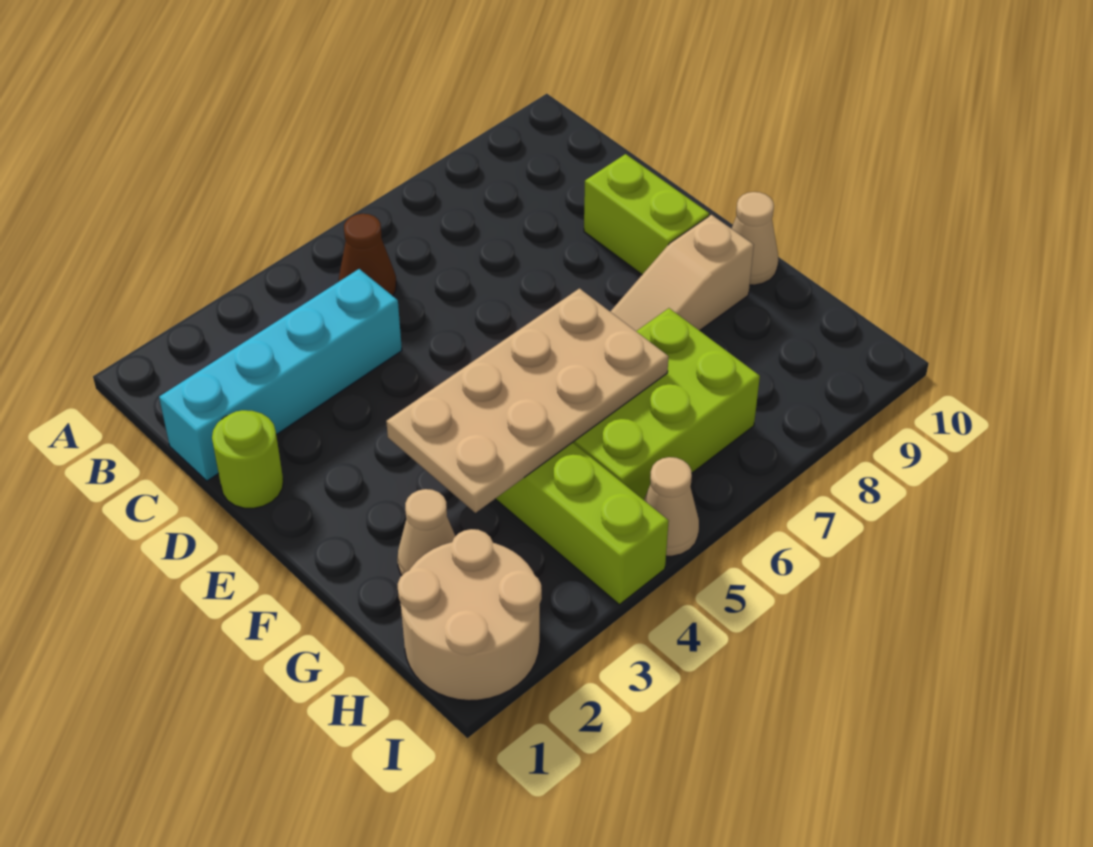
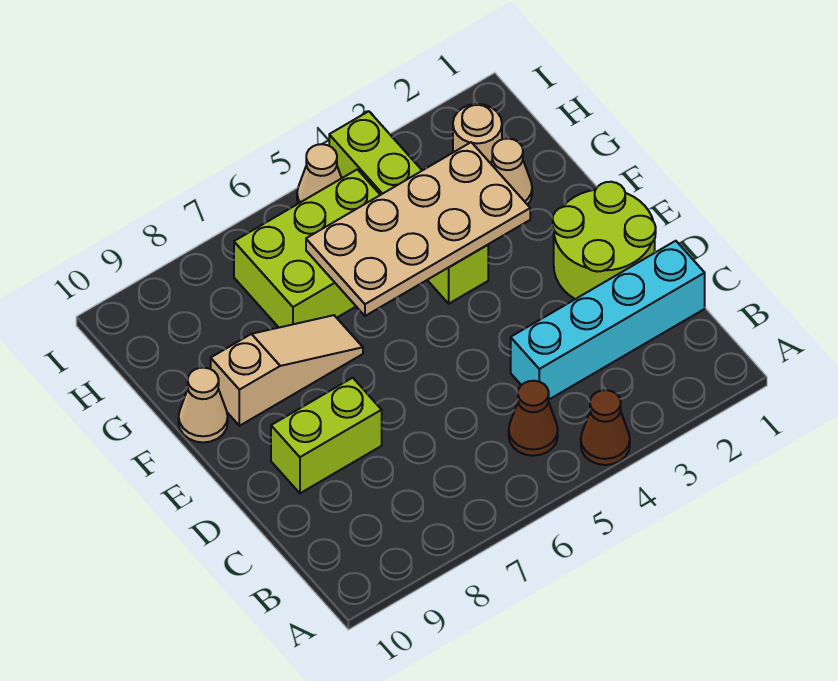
none -> brown cone A4 level 1
lime round brick D1 level 1 -> lime round brick D1:E2 level 1
lime brick D9:E9 level 1 -> lime brick D8:D9 level 1
tan round brick H1:I2 level 1 -> tan round brick H2 level 1

